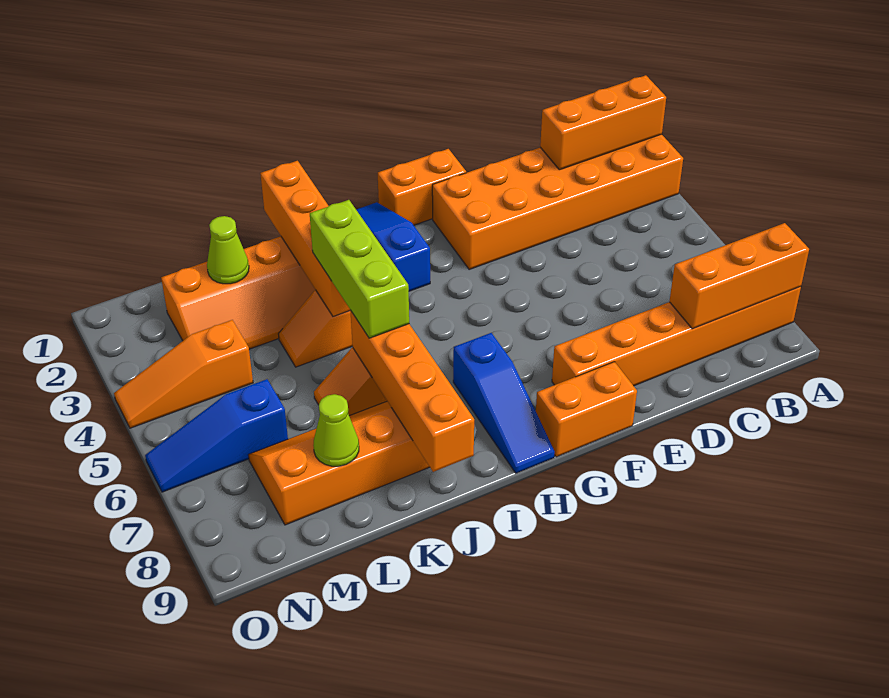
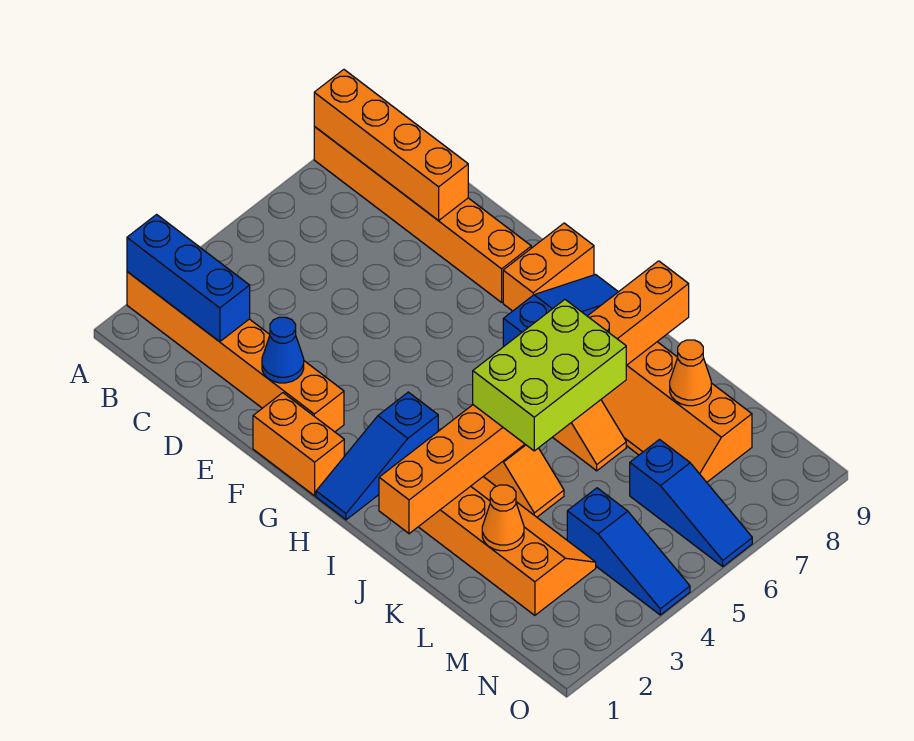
orange brick A2:F3 level 1 -> orange brick A2:F2 level 1
orange brick A2:C2 level 2 -> blue brick A2:C2 level 2
orange brick A8:C8 level 2 -> orange brick A8:D8 level 2
none -> blue cone E2 level 2
orange brick F9:G9 level 1 -> orange brick G8:G9 level 1
lime brick J4:J6 level 3 -> lime brick J4:K6 level 3
lime cone L2 level 2 -> orange cone L2 level 2
lime cone L8 level 2 -> orange cone L8 level 2
orange slope M4:O4 level 1 top M -> blue slope M4:O4 level 1 top M

